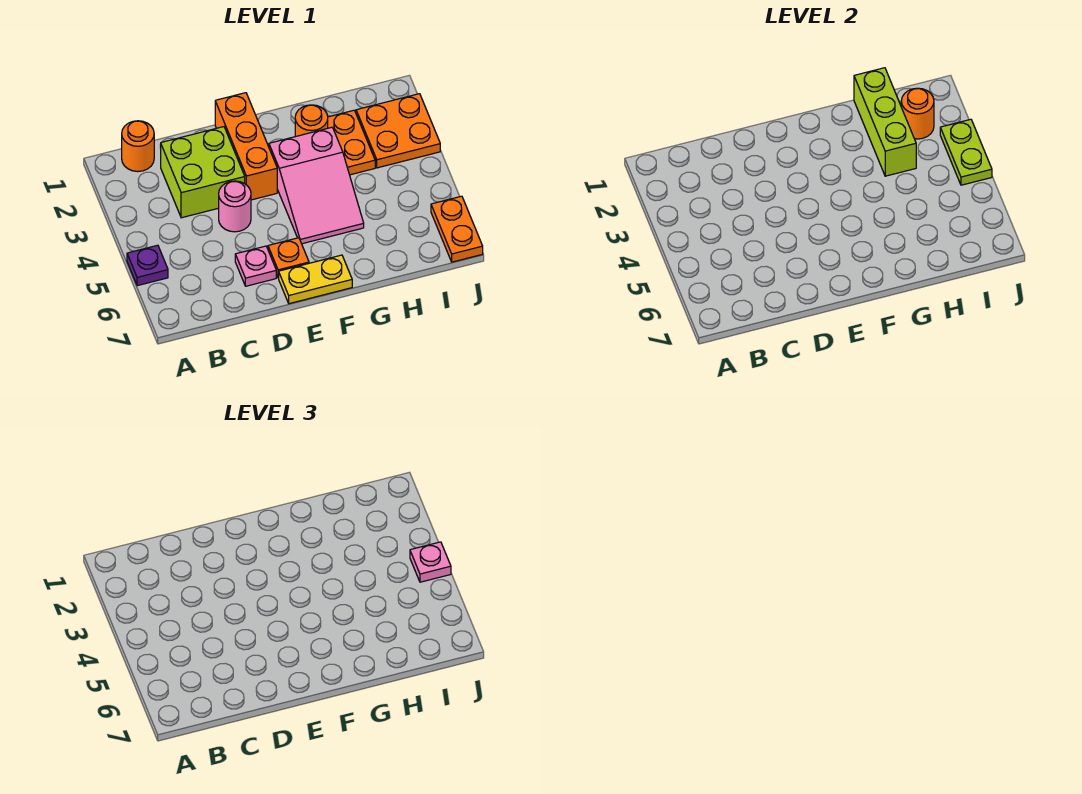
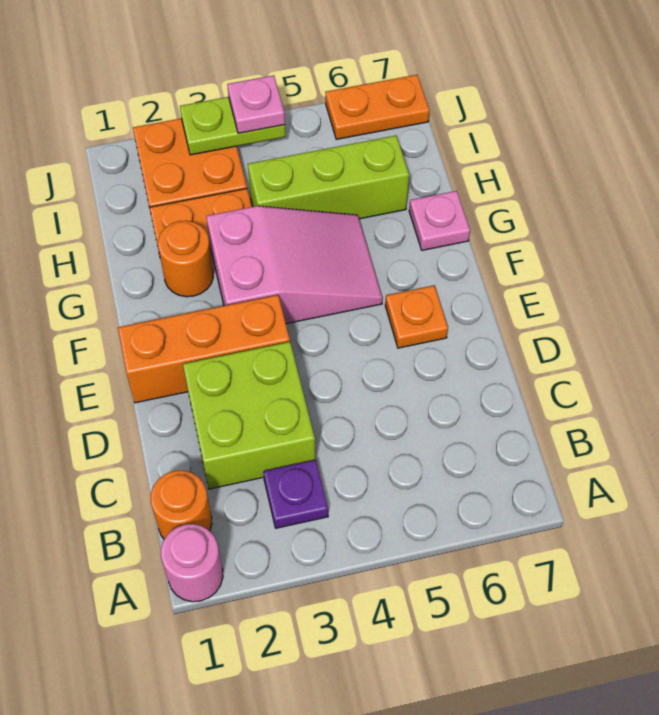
purple plate A5 level 1 -> purple plate B3 level 1
pink round brick D4 level 1 -> pink round brick A1 level 1
pink plate D6 level 1 -> pink plate G7 level 1
yellow plate E7:F7 level 1 -> none
lime brick H1:H3 level 2 -> lime brick H4:H6 level 1
orange round brick I2 level 2 -> none

